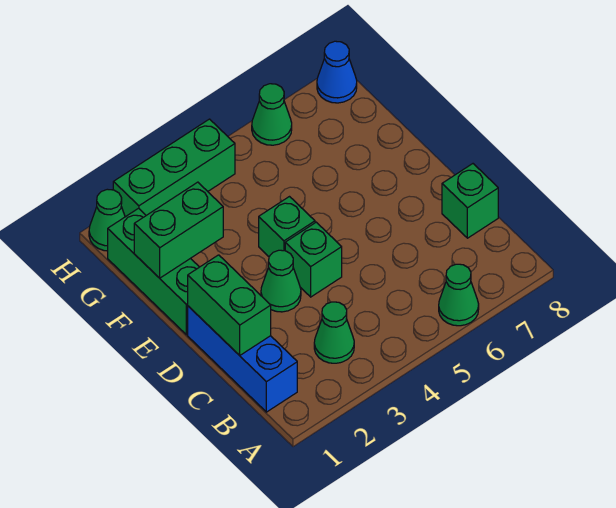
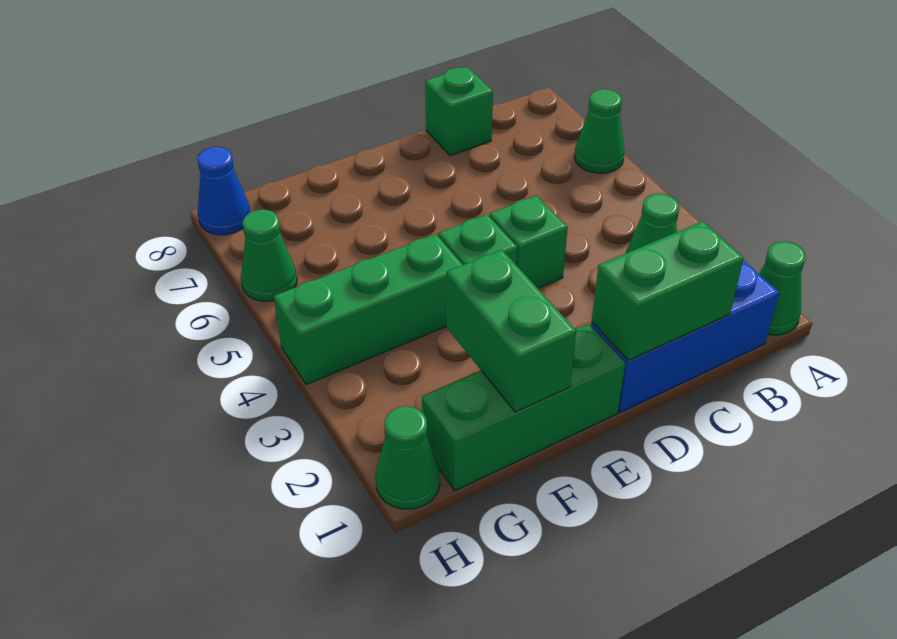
green cone D3 level 1 -> green cone A1 level 1
green brick H2:H4 level 1 -> green brick F4:H4 level 1

